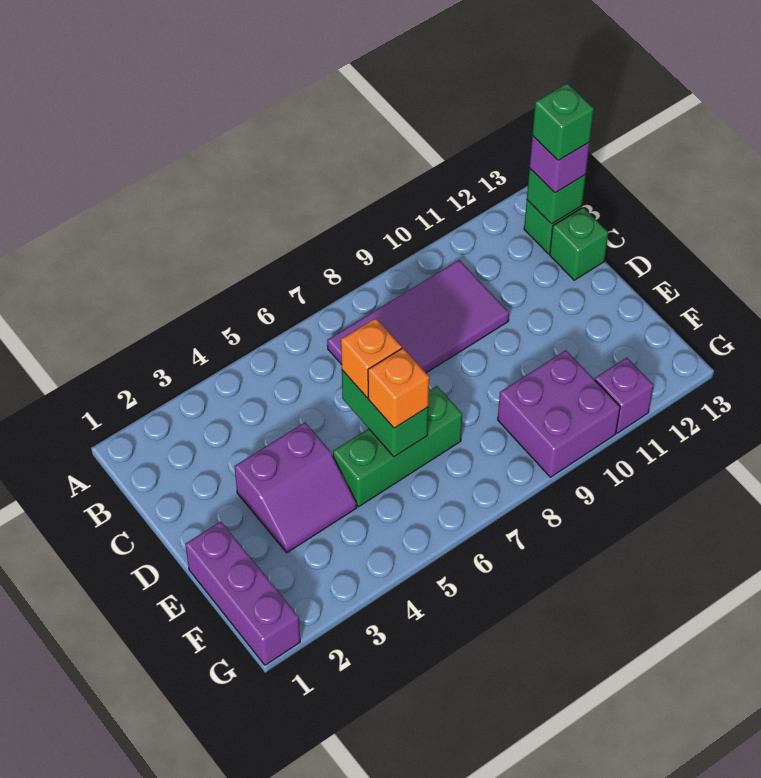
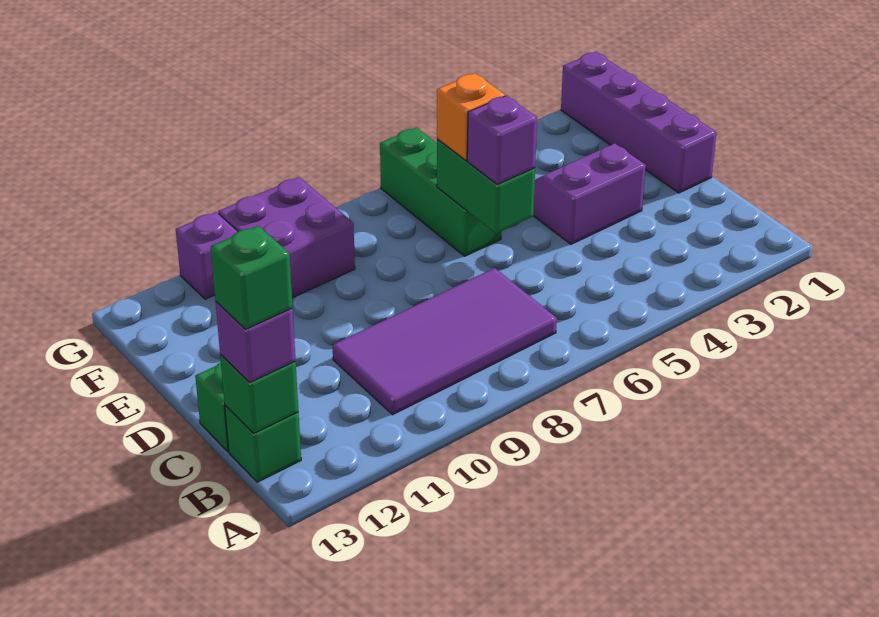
orange brick D6 level 3 -> purple brick D6 level 3
purple brick E1:G1 level 1 -> purple brick D1:G1 level 1
green brick E5:E7 level 1 -> green brick E6:G6 level 1

